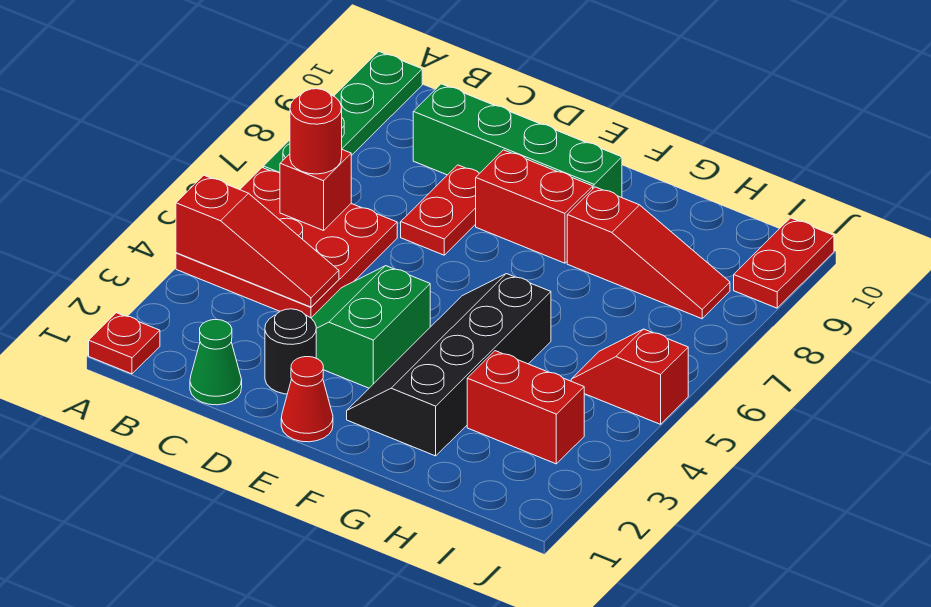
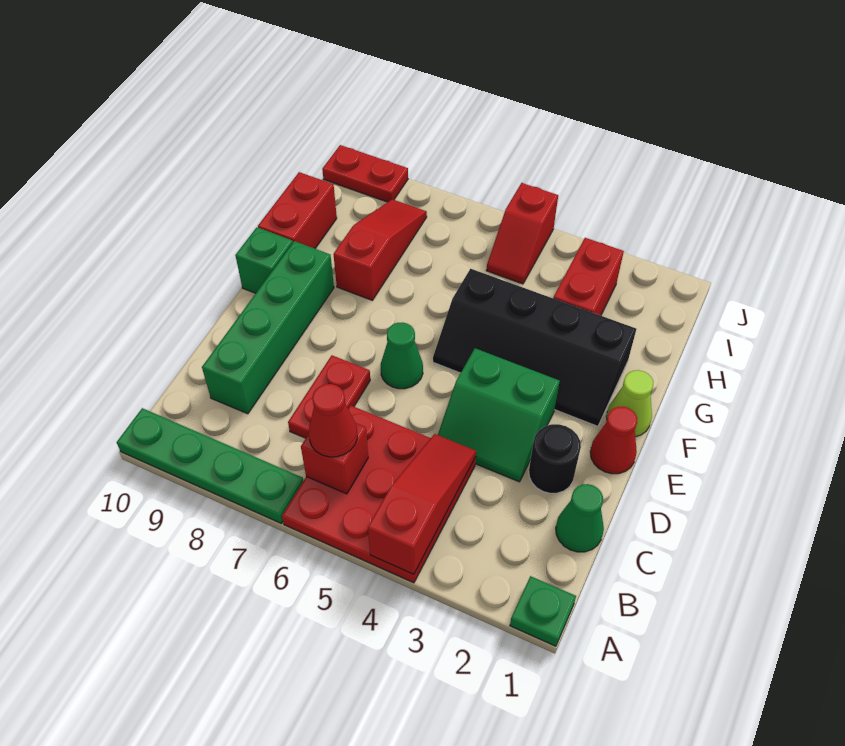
red plate A1 level 1 -> green plate A1 level 1
red round brick B6 level 3 -> red cone B6 level 3
red plate D7:D8 level 1 -> red plate C7:D7 level 1
none -> green cone E6 level 1
red brick E8:F8 level 1 -> red brick G10:H10 level 1
none -> lime cone F1 level 1
none -> green brick F10 level 1

